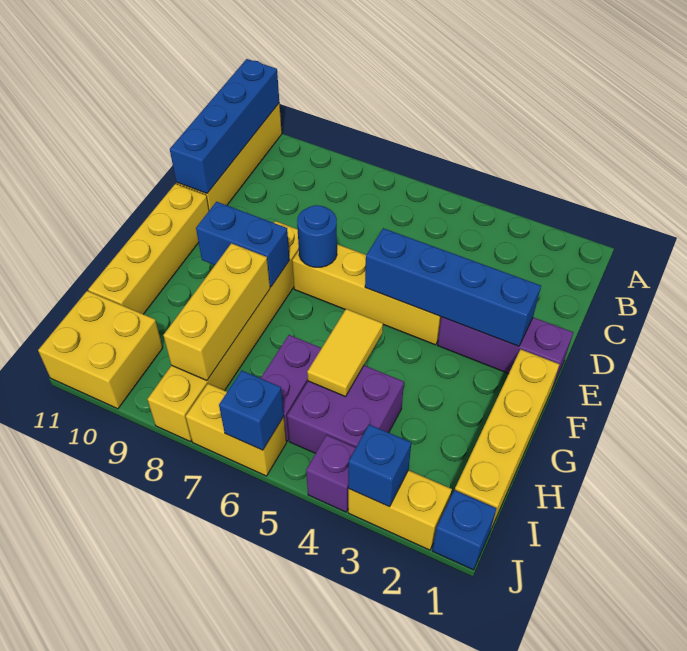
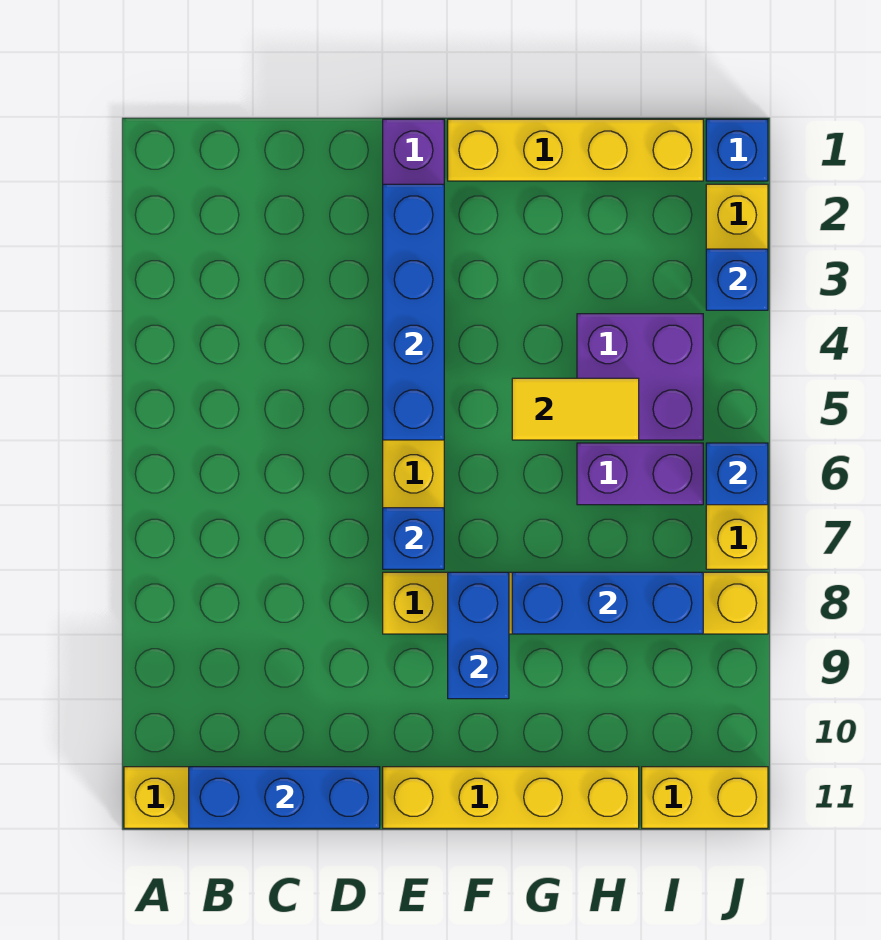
blue brick A11:D11 level 2 -> blue brick B11:D11 level 2
blue round brick E7 level 2 -> blue brick E7 level 2
yellow brick G8:I8 level 2 -> blue brick G8:I8 level 2
yellow brick I10:J11 level 1 -> yellow brick I11:J11 level 1
purple brick J4 level 1 -> none

